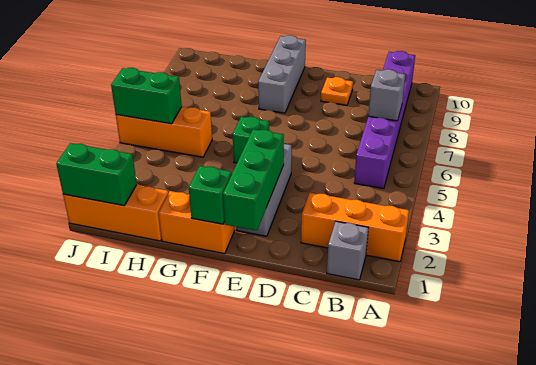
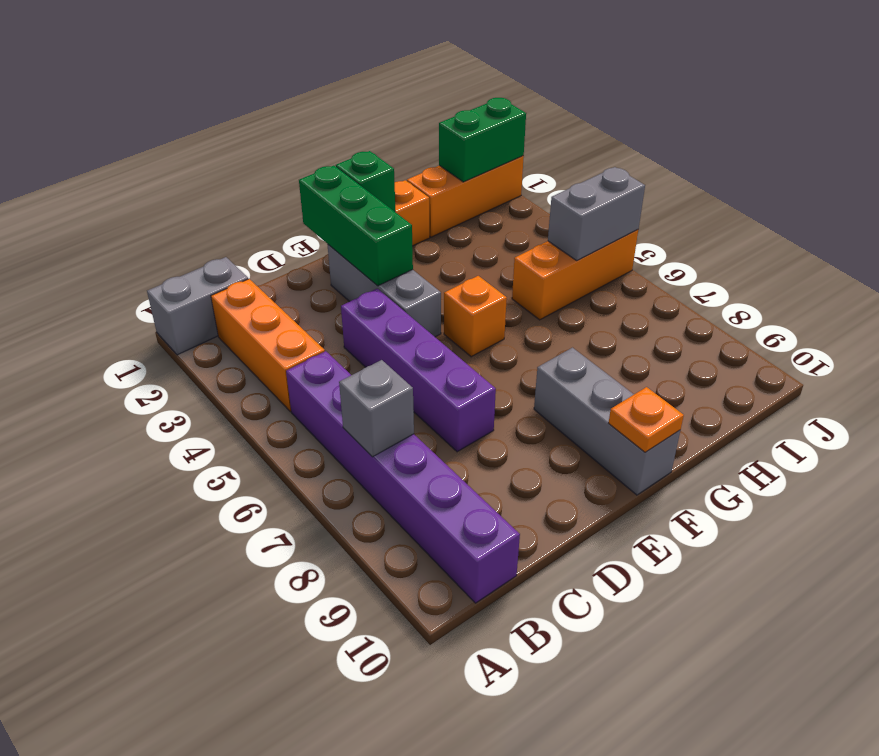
orange brick A2:C2 level 1 -> orange brick B2:B4 level 1
grey brick B1 level 1 -> grey brick A1:B1 level 1
none -> purple brick D4:D7 level 1
orange plate D9 level 1 -> orange plate F10 level 2
green brick F5 level 1 -> orange brick F5 level 1
green brick I5:J5 level 2 -> grey brick I5:J5 level 2

